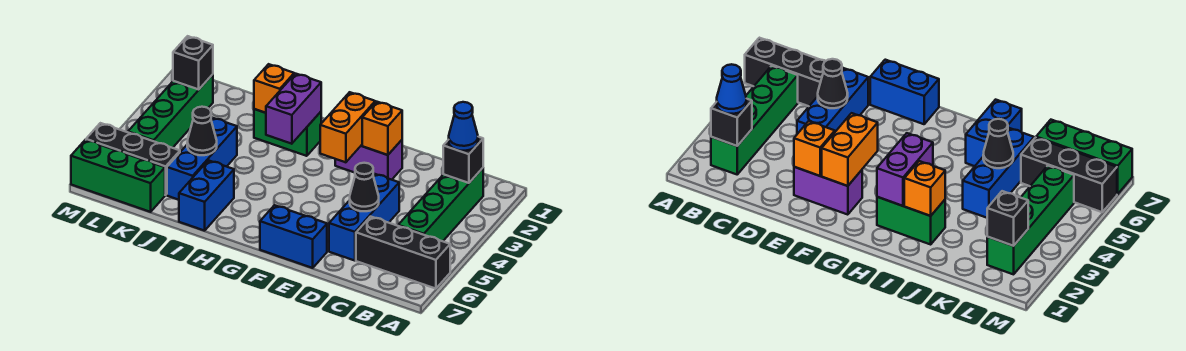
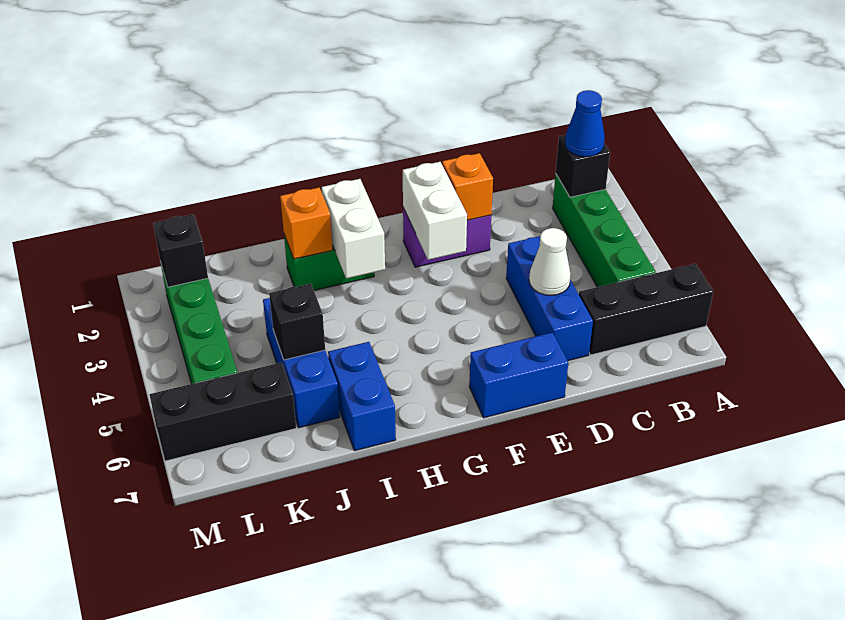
black cone D5 level 2 -> white cone D5 level 2
orange brick F2:F3 level 2 -> white brick F2:F3 level 2
purple brick H2:H3 level 2 -> white brick H2:H3 level 2
black cone J5 level 2 -> black brick J5 level 2
green brick K7:M7 level 1 -> none

